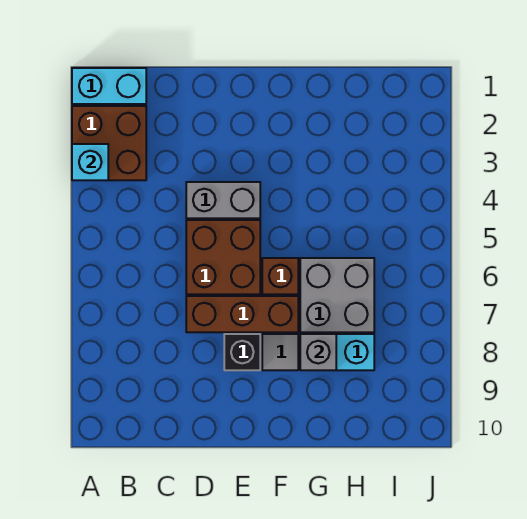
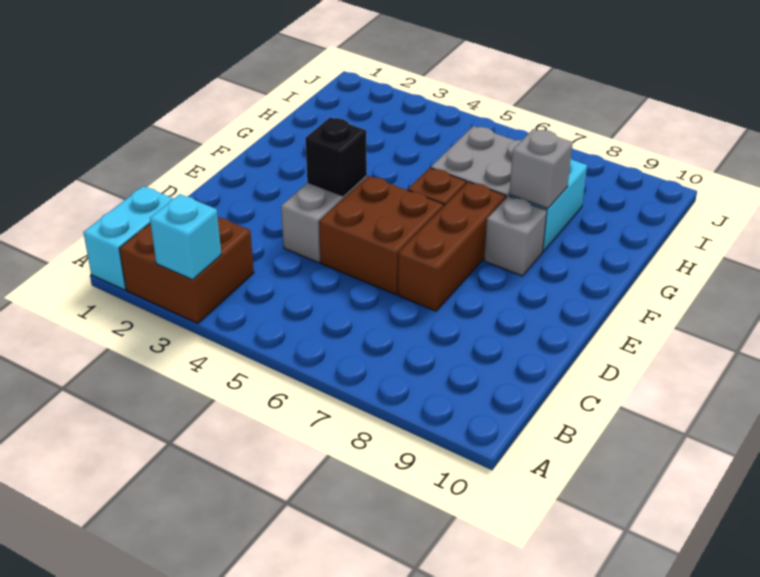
black brick E8 level 1 -> black brick E4 level 2
grey tile F8 level 1 -> grey brick F8 level 1

